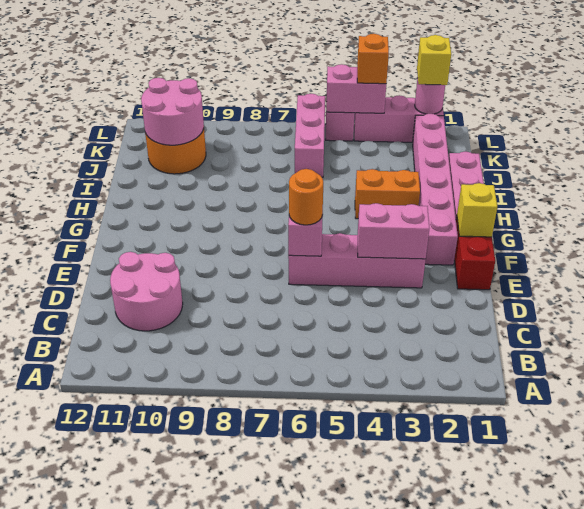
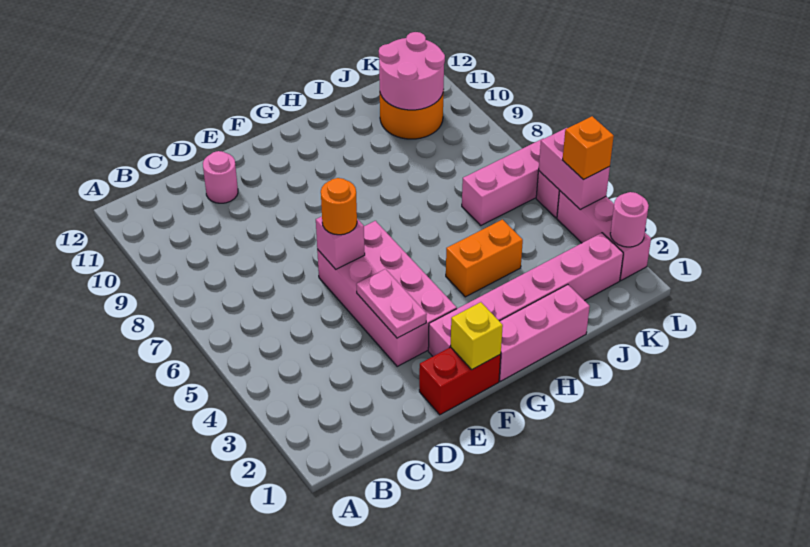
pink round brick C10:D11 level 1 -> pink round brick D11 level 1
pink brick E3:E6 level 1 -> pink brick E3:F6 level 1
pink brick E3:E4 level 2 -> pink plate E3:E4 level 2
orange brick H3:H4 level 1 -> orange brick H4:I4 level 1
yellow brick L2 level 3 -> none

